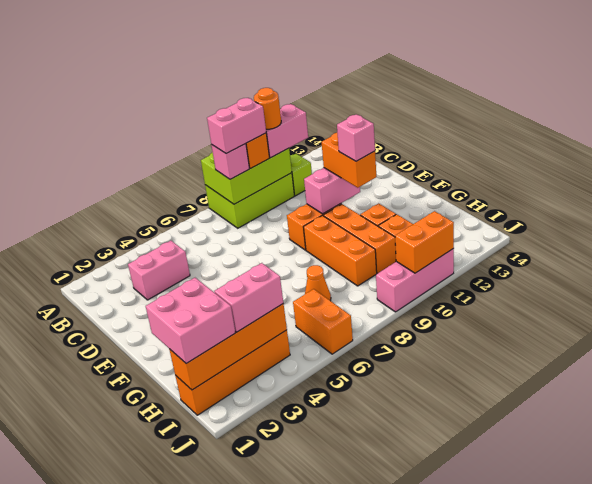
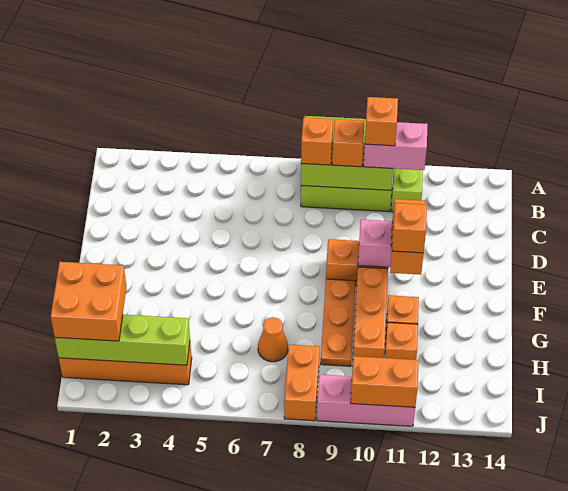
pink brick B8 level 3 -> orange brick B8 level 3
pink brick B8:B9 level 4 -> none
orange round brick B10 level 4 -> orange brick B10 level 4
pink brick C3:C4 level 1 -> none
orange brick F9:H9 level 1 -> orange plate F9:H9 level 1
pink brick F11 level 4 -> orange brick F11 level 4
pink brick H1:I2 level 3 -> orange brick H1:I2 level 3
orange brick I1:I4 level 2 -> lime brick I1:I4 level 2
pink brick I3:I4 level 3 -> none
orange brick I6:J6 level 1 -> orange brick I8:J8 level 1

